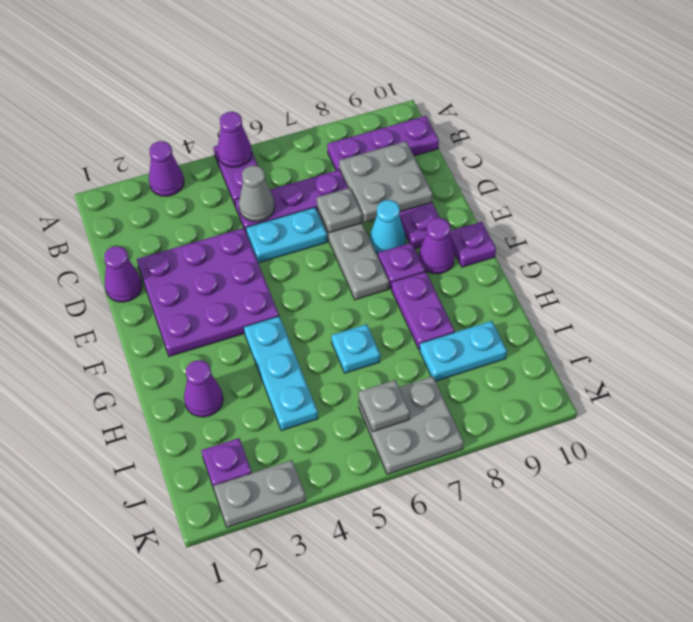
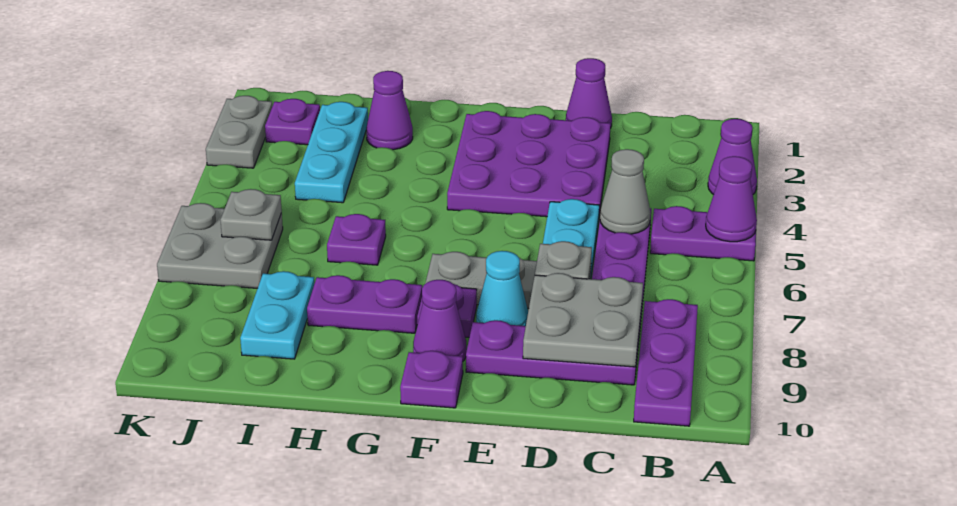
cyan plate G4:I4 level 1 -> cyan plate I2:I4 level 1
cyan plate H6 level 1 -> purple plate H6 level 1

